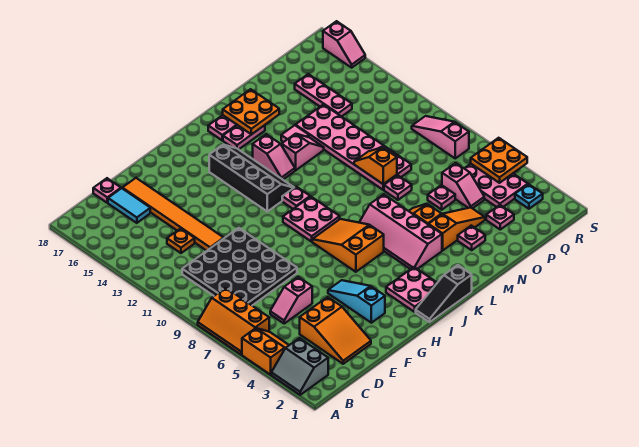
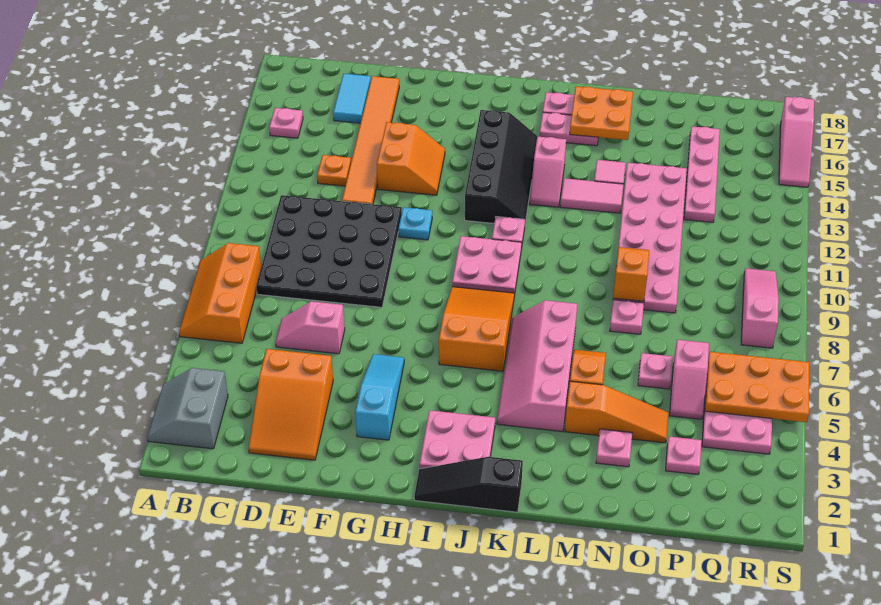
orange slope A4:B5 level 1 top A -> orange slope F13:G14 level 1 top F
pink plate D18 level 1 -> pink plate B15 level 1
pink slope L13:M13 level 1 top L -> pink tile L13:M13 level 1
pink plate P14:P16 level 1 -> pink plate P13:P16 level 1
cyan plate R3 level 1 -> cyan plate G11 level 1
orange plate R5:S6 level 2 -> orange plate Q5:S6 level 2
pink slope S16:S17 level 1 top 17 -> pink slope S15:S17 level 1 top 17

